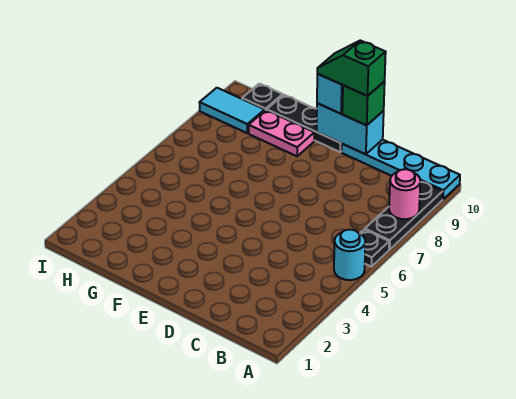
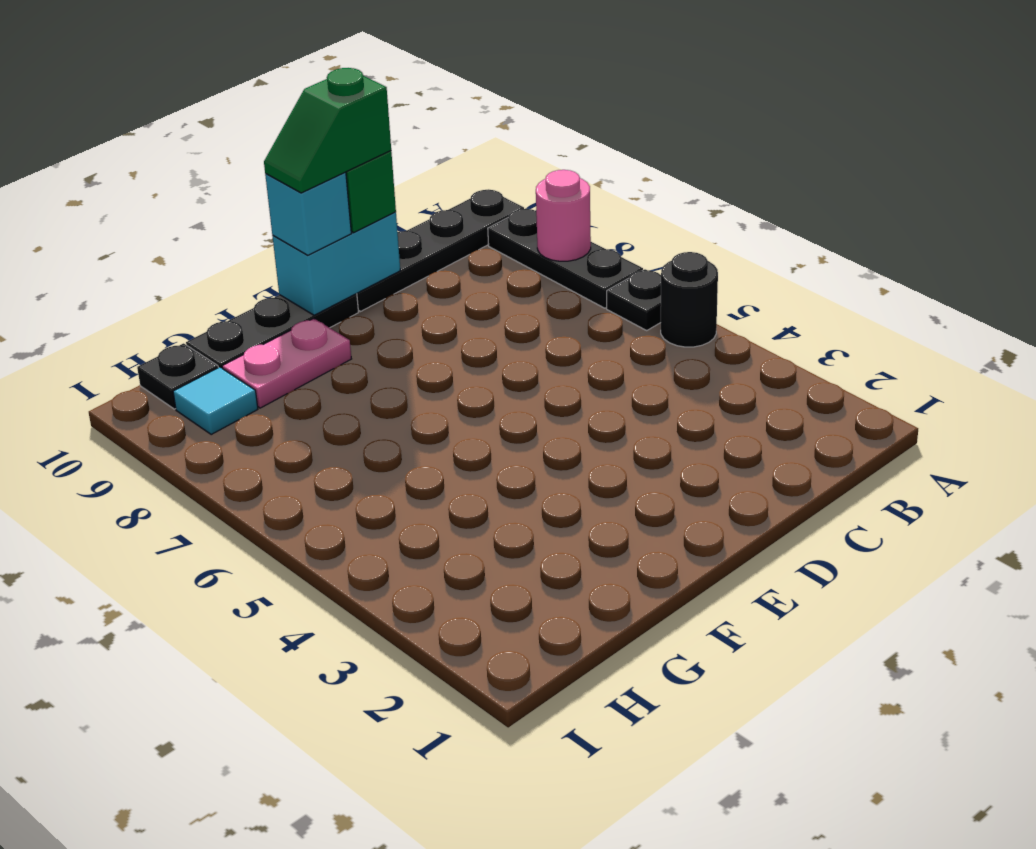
cyan round brick A5 level 1 -> black round brick A5 level 1
cyan plate A10:D10 level 1 -> black plate A10:D10 level 1
cyan tile H9:I9 level 1 -> cyan tile H9 level 1

